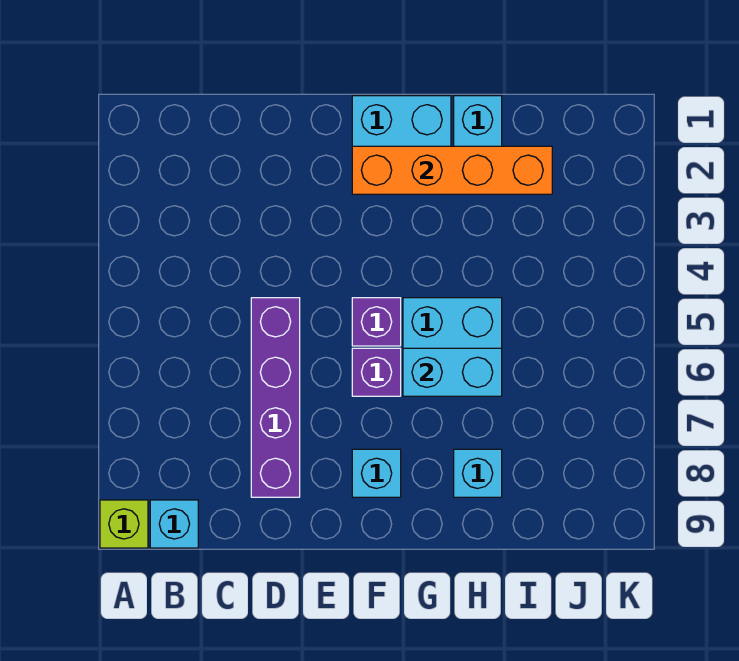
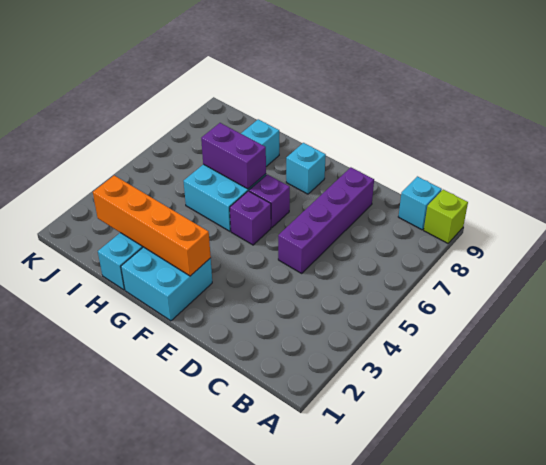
cyan brick G6:H6 level 2 -> purple brick G6:H6 level 2

